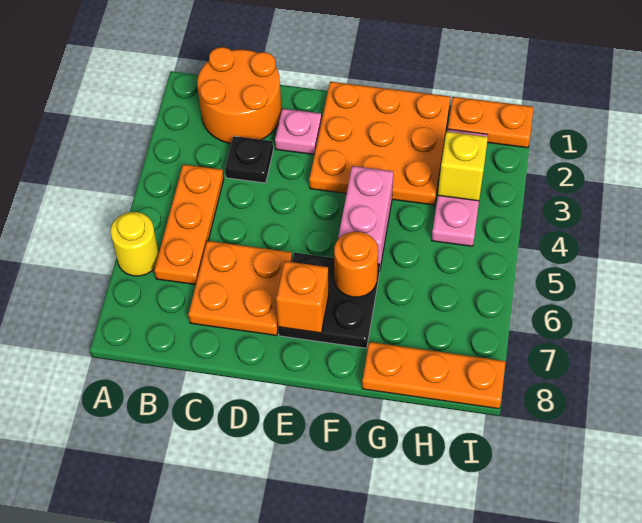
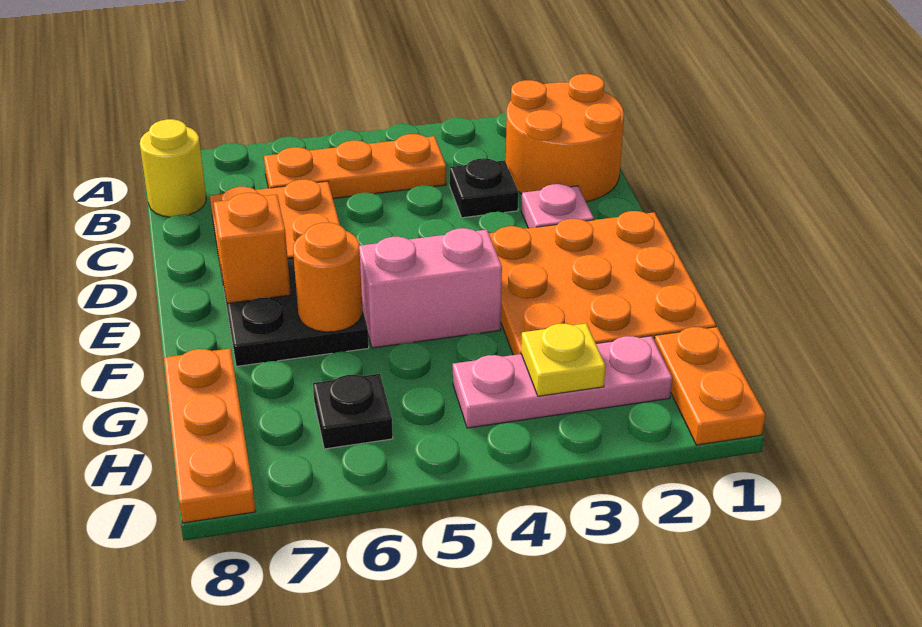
yellow round brick A6 level 1 -> yellow round brick B8 level 1
yellow brick H3 level 2 -> yellow plate H3 level 2
none -> black plate H6 level 1

